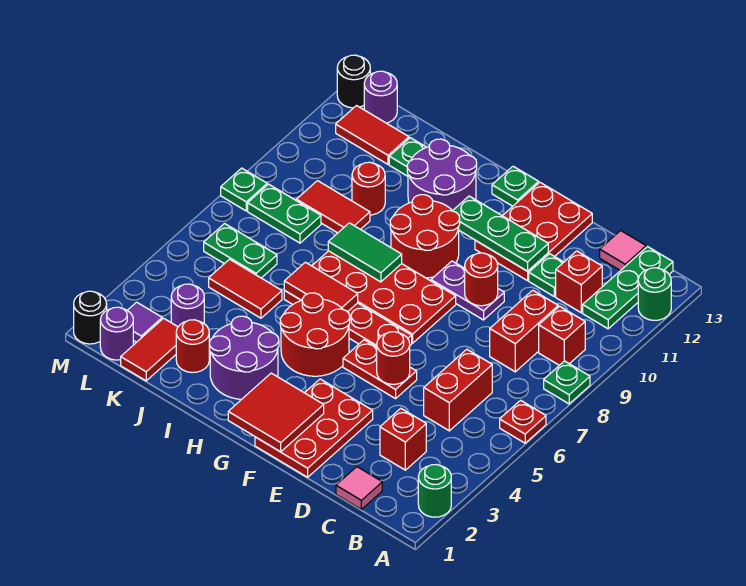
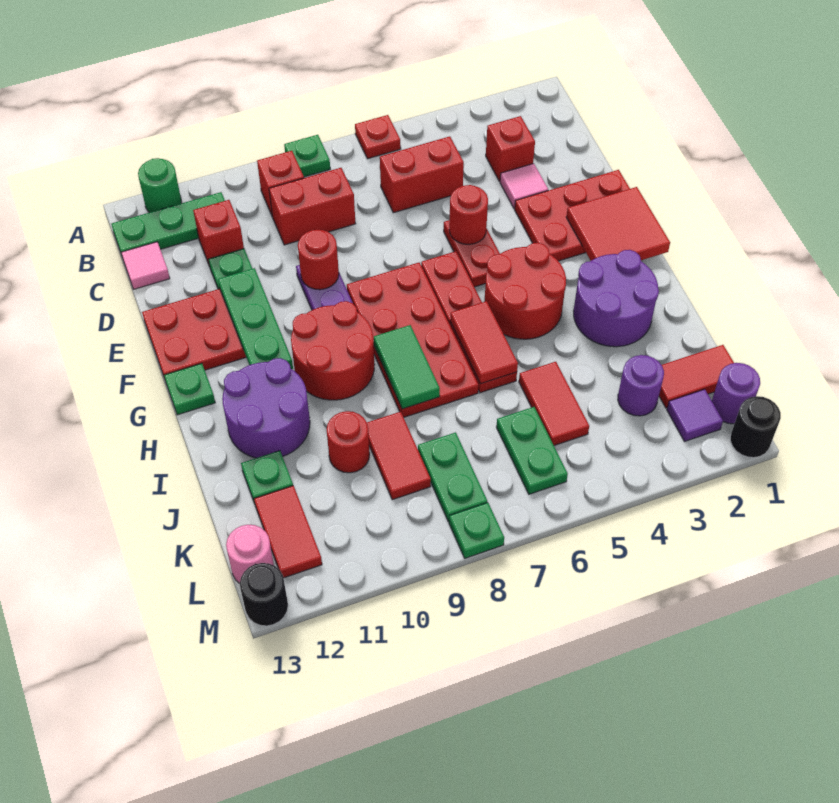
green round brick A2 level 1 -> none
pink tile C1 level 1 -> pink tile D3 level 1
red round brick J2 level 1 -> none
purple round brick L13 level 1 -> pink round brick L13 level 1

